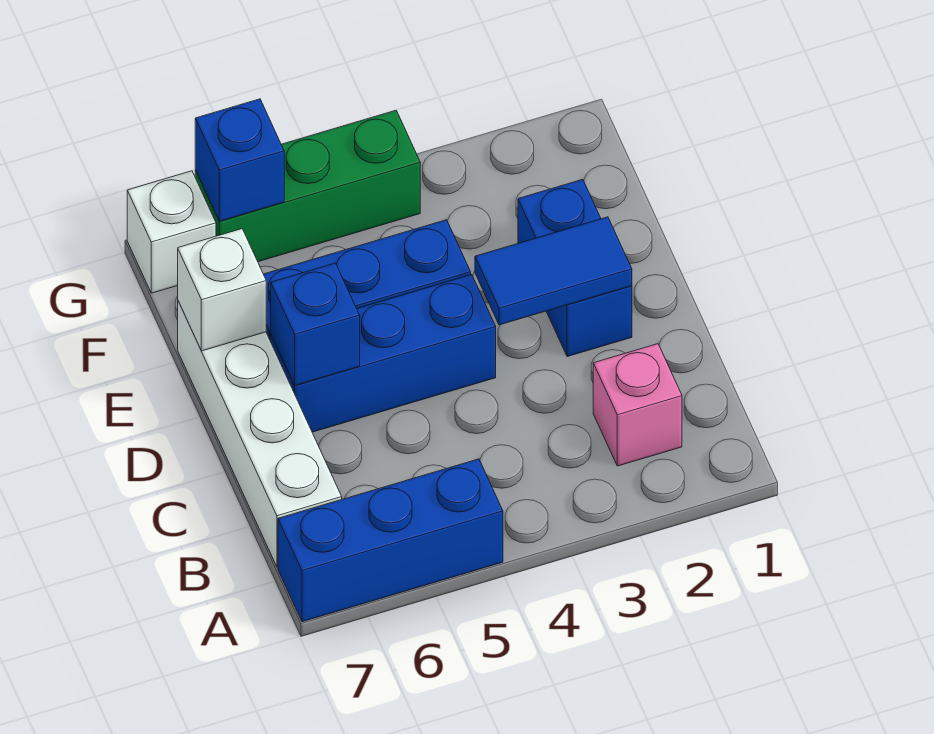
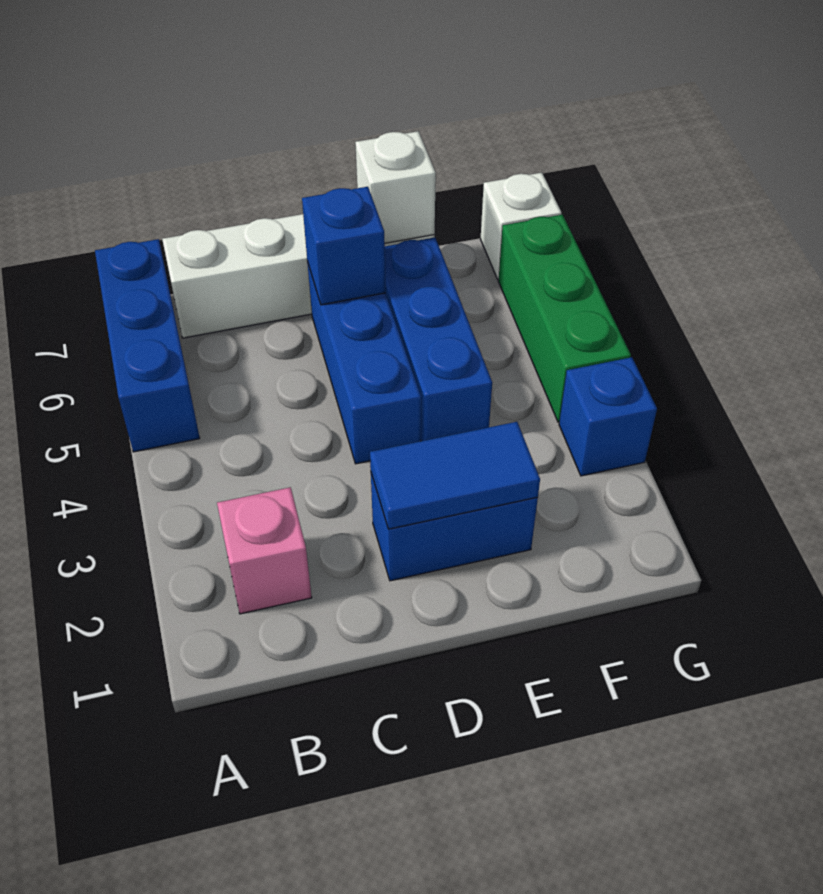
blue tile D2:D3 level 2 -> blue tile D2:E2 level 2
blue brick G6 level 2 -> blue brick G3 level 1

